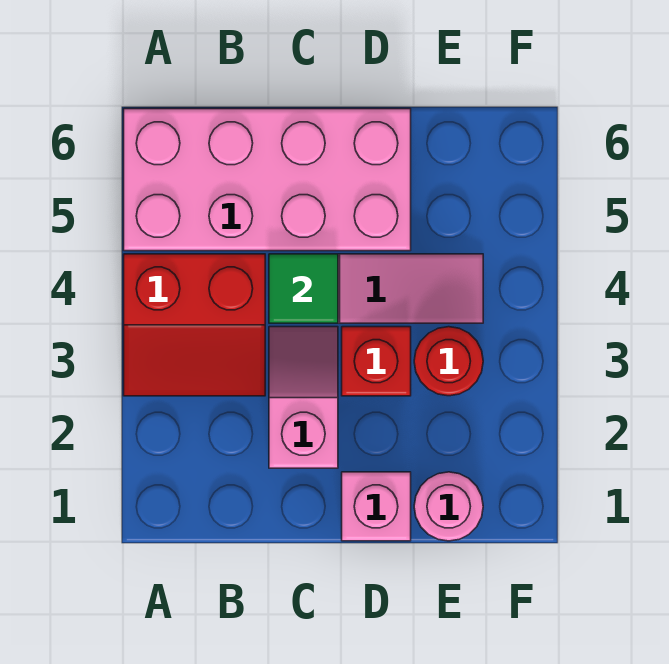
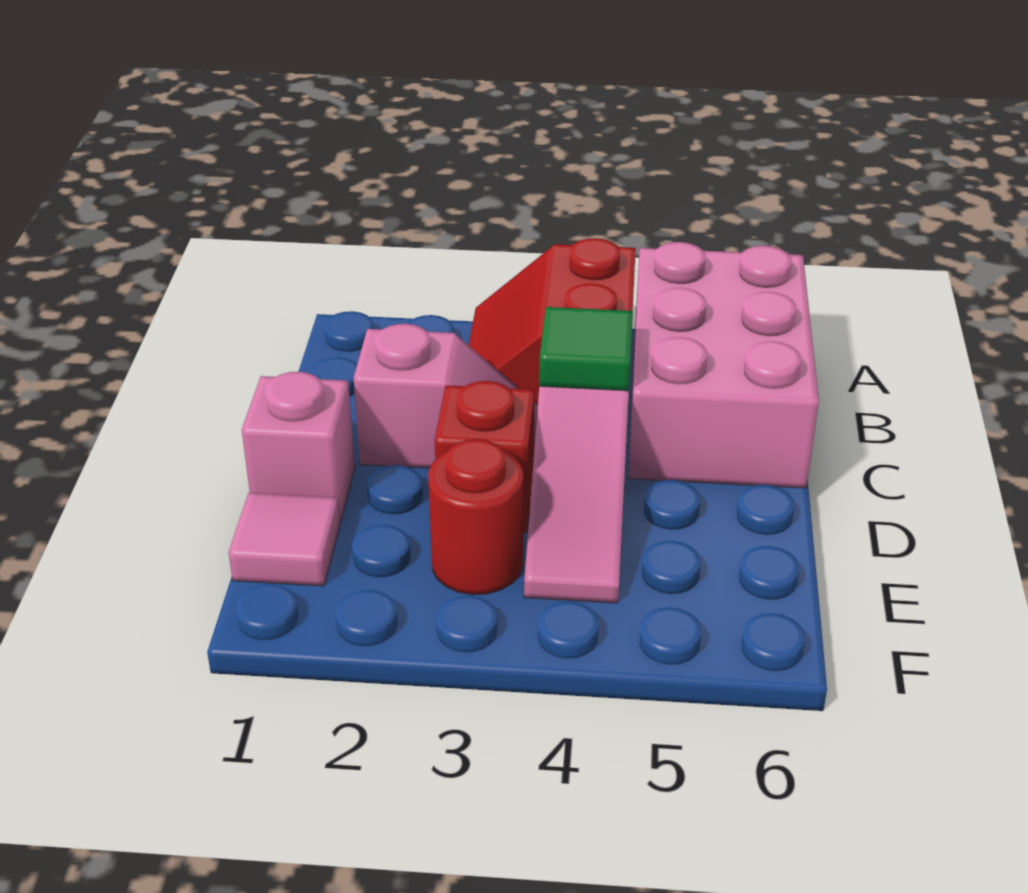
pink brick A5:D6 level 1 -> pink brick A5:C6 level 1
pink round brick E1 level 1 -> pink tile E1 level 1

